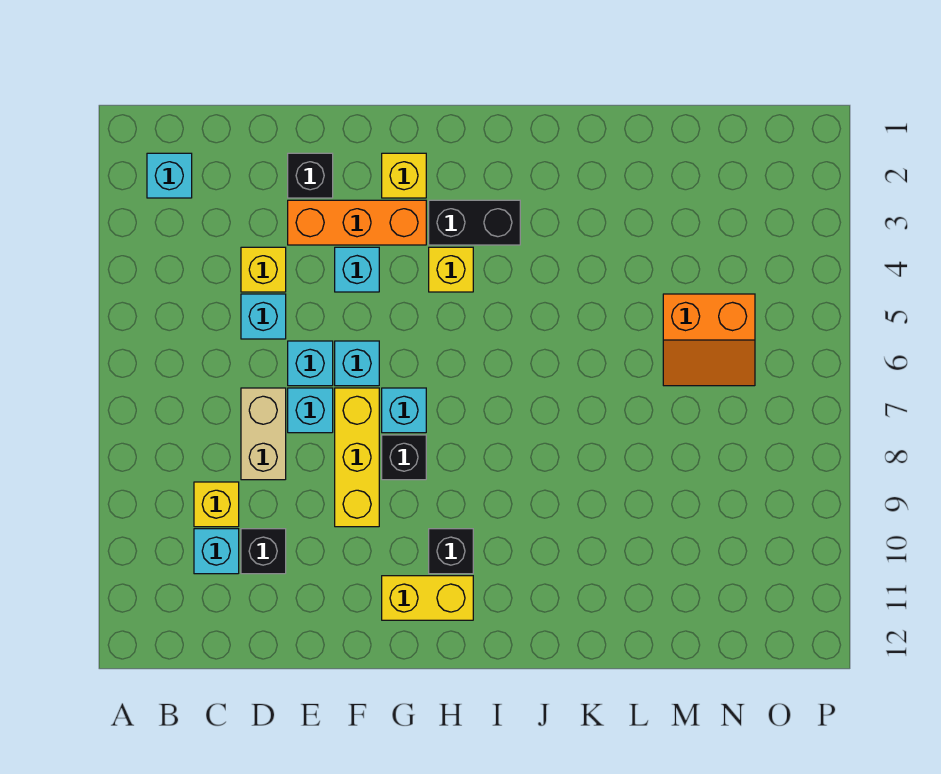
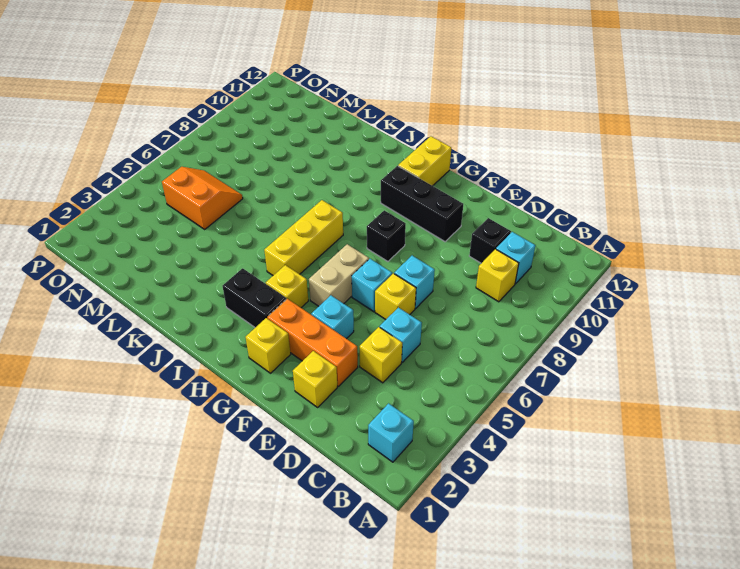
tan brick D7:D8 level 1 -> tan brick G5:G6 level 1
black brick E2 level 1 -> yellow brick E2 level 1
cyan brick E6 level 1 -> yellow brick E6 level 1
yellow brick F7:F9 level 1 -> yellow brick I5:I7 level 1
cyan brick G7 level 1 -> none
yellow brick G11:H11 level 1 -> yellow brick H11:H12 level 1
black brick H10 level 1 -> black brick F10:H10 level 1

